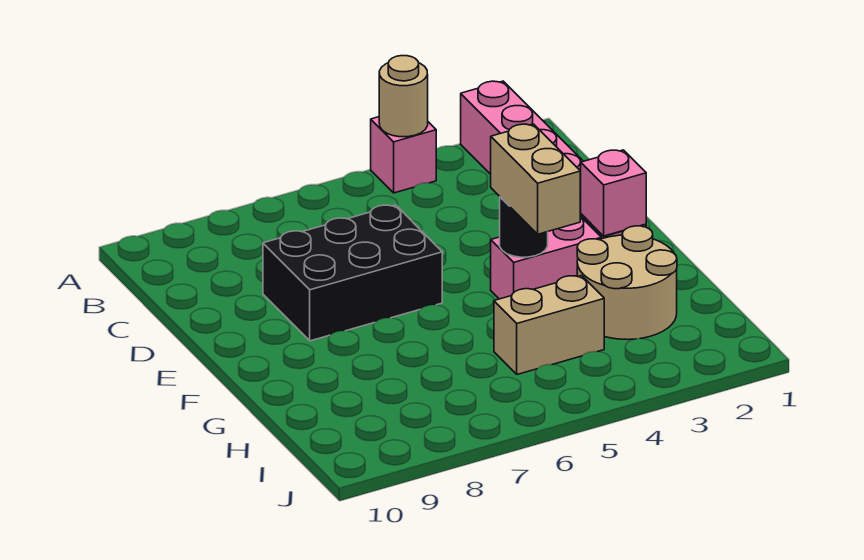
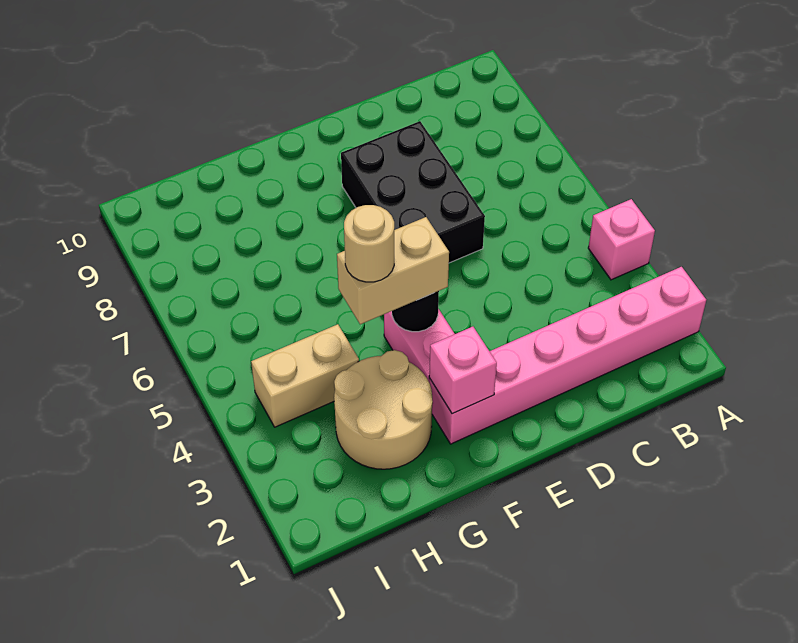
tan round brick A4 level 2 -> tan round brick G4 level 4
tan brick H4:H5 level 1 -> tan brick H4:I4 level 1

